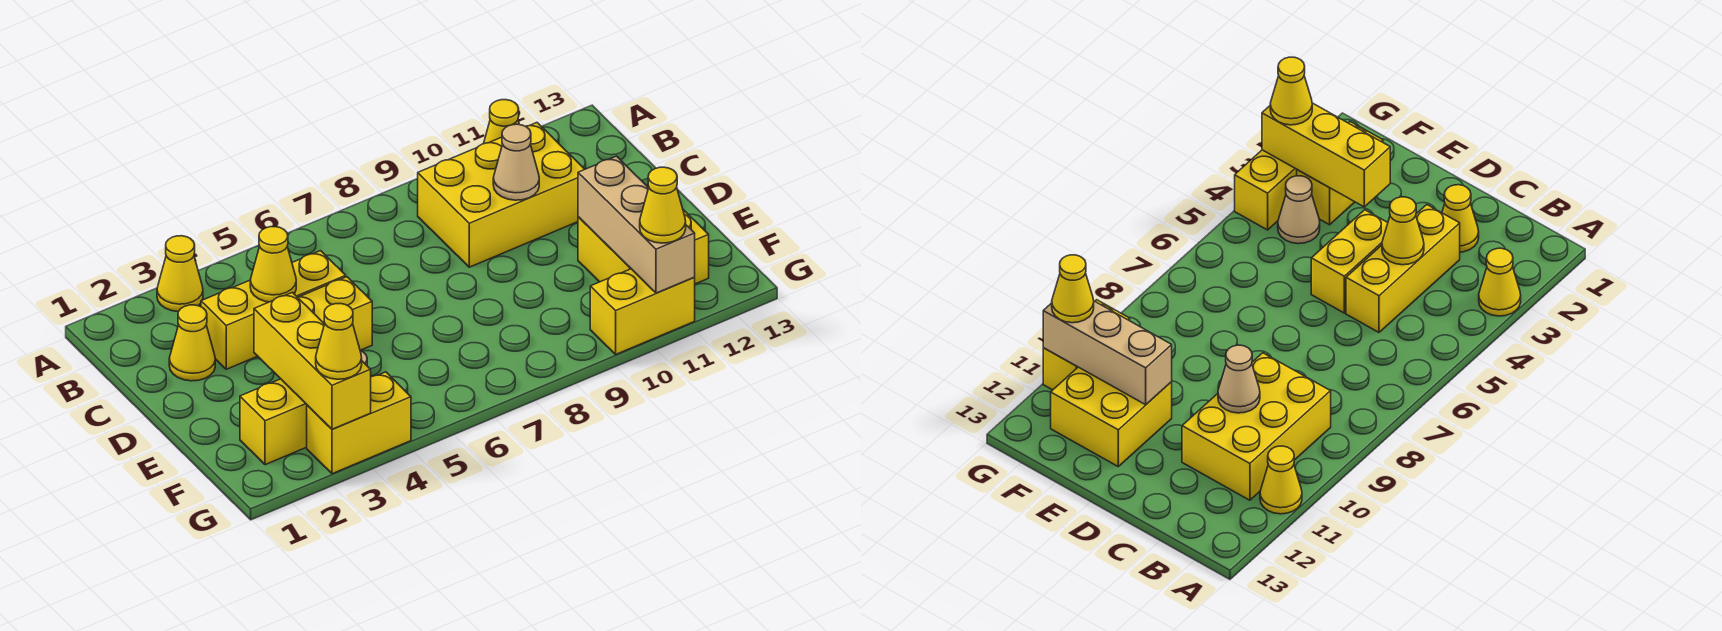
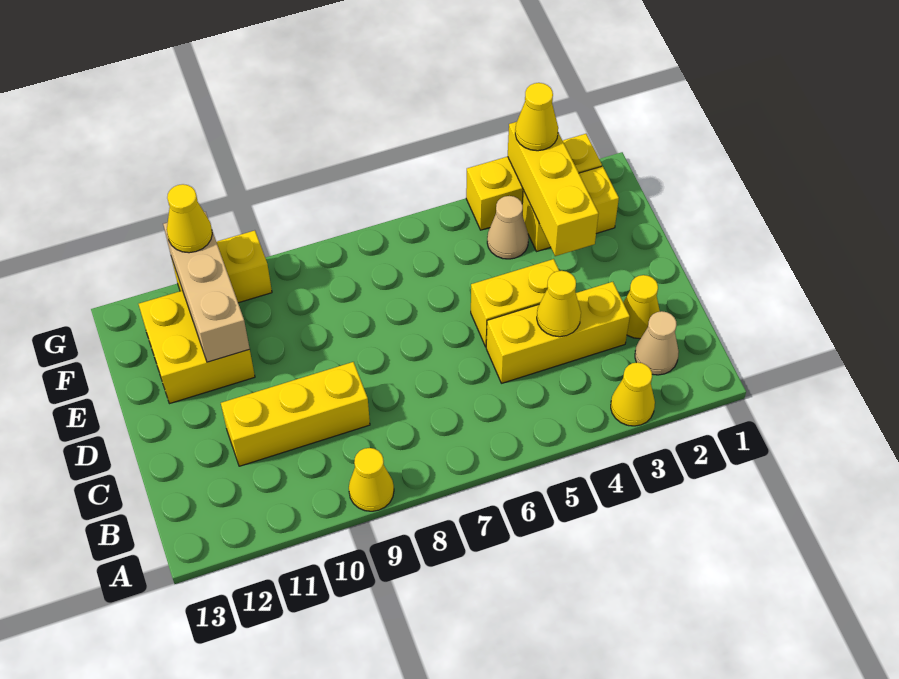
yellow cone A11 level 1 -> yellow cone A9 level 1
yellow brick B9:C11 level 1 -> yellow brick C9:C11 level 1
tan cone C10 level 2 -> tan cone B2 level 1
yellow brick G3:G4 level 1 -> yellow brick G2:G4 level 1

